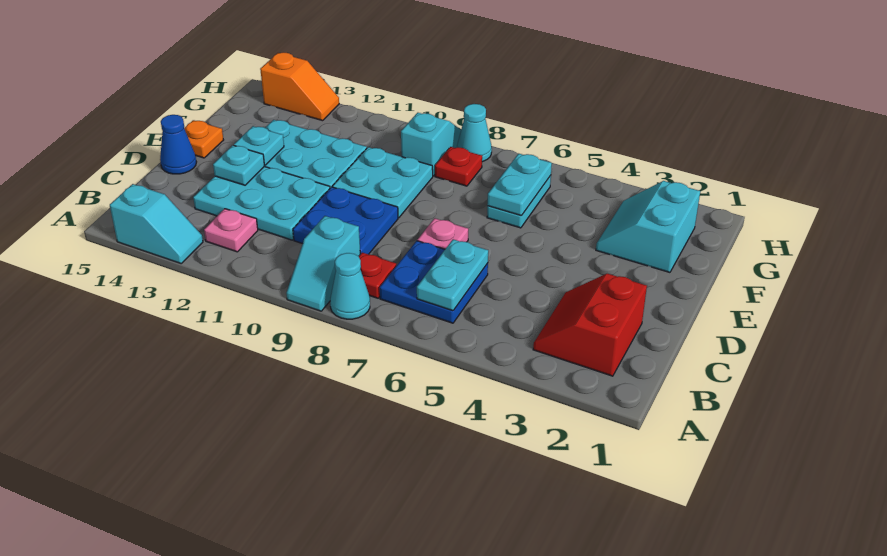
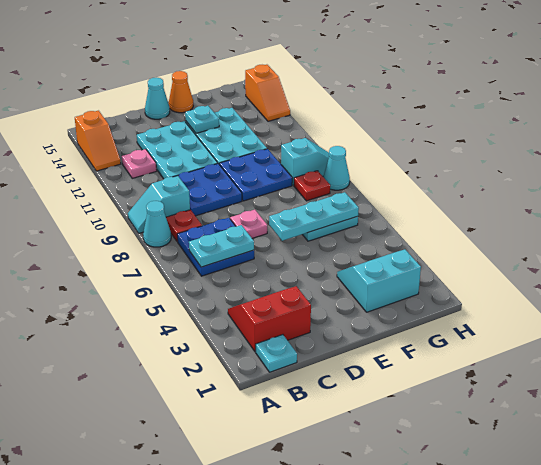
cyan slope A13:A14 level 1 top 14 -> orange slope A13:A14 level 1 top 14
cyan plate D13 level 2 -> cyan plate B1 level 1
blue cone D15 level 1 -> cyan cone D15 level 1
cyan plate E9:F10 level 1 -> blue plate E9:F10 level 1
orange plate E15 level 1 -> orange cone E15 level 1
cyan plate F6:G6 level 2 -> cyan plate E6:G6 level 2

